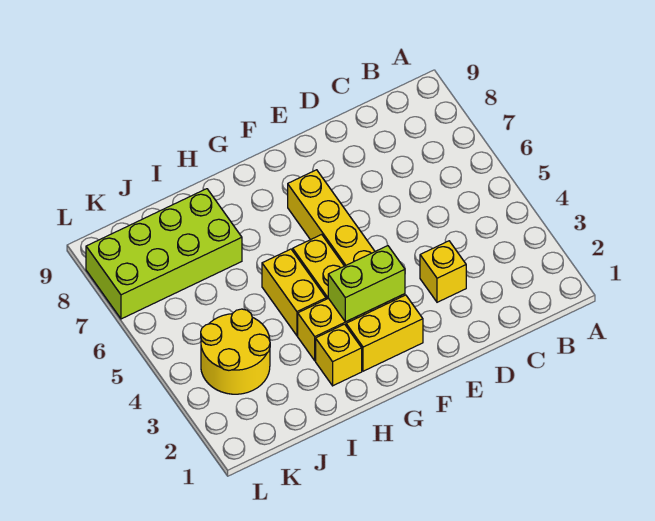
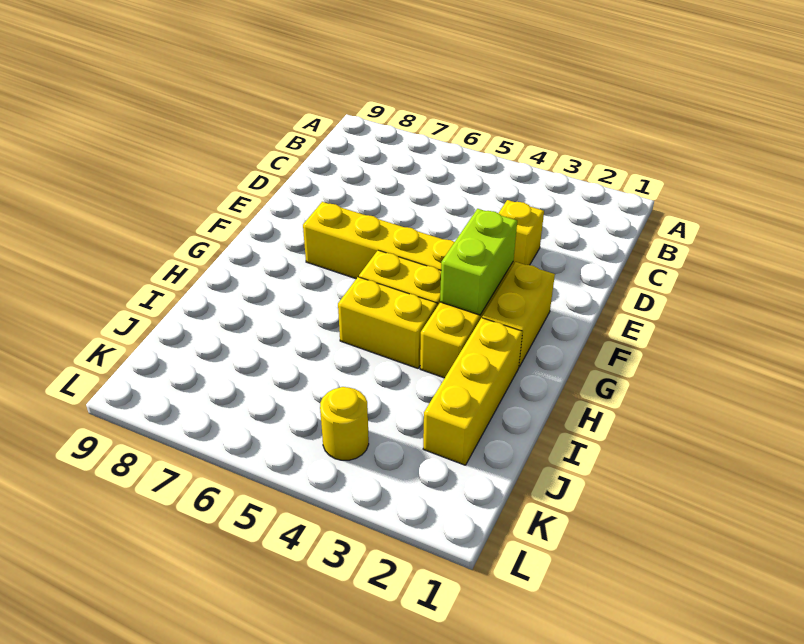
yellow brick H2 level 1 -> yellow brick H2:J2 level 1
lime brick I7:L8 level 1 -> none
yellow round brick J3:K4 level 1 -> yellow round brick K4 level 1

